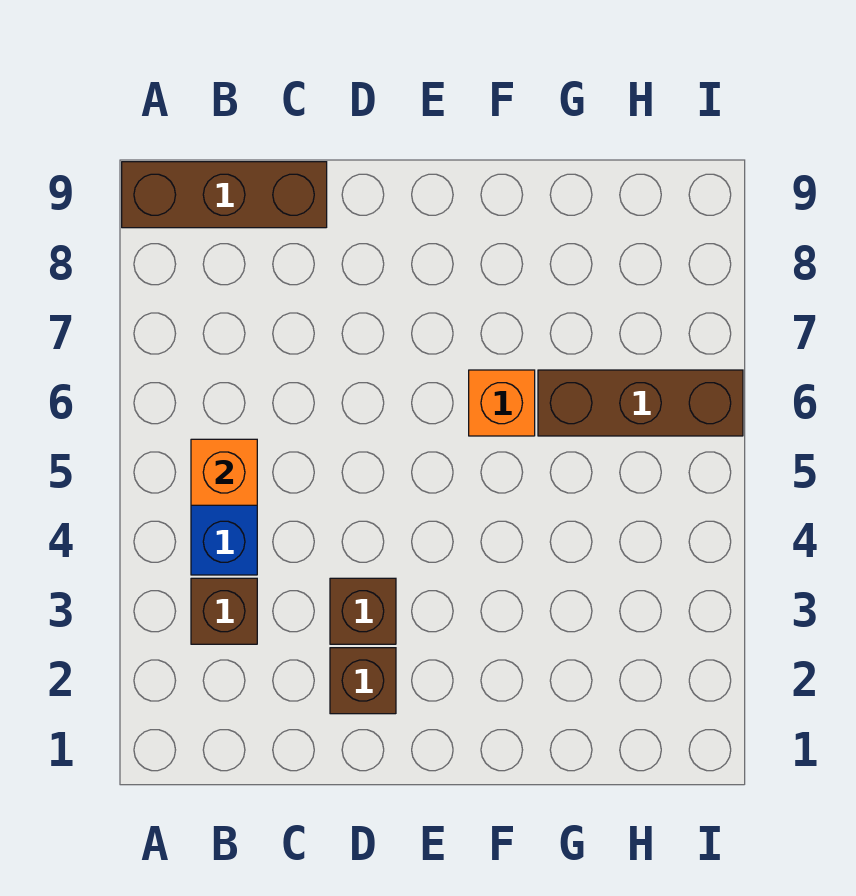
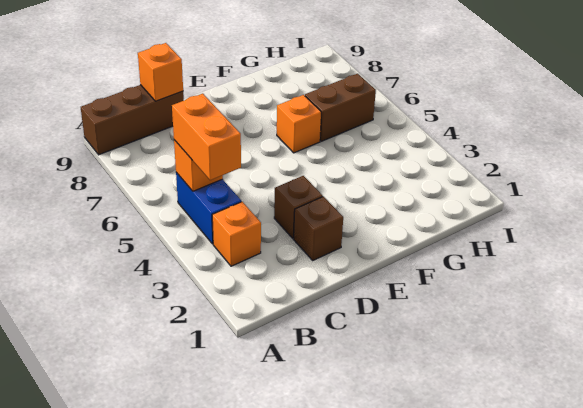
brown brick B3 level 1 -> orange brick B3 level 1
none -> orange brick B4:B5 level 3
none -> orange brick C9 level 2
brown brick G6:I6 level 1 -> brown brick G6:H6 level 1

